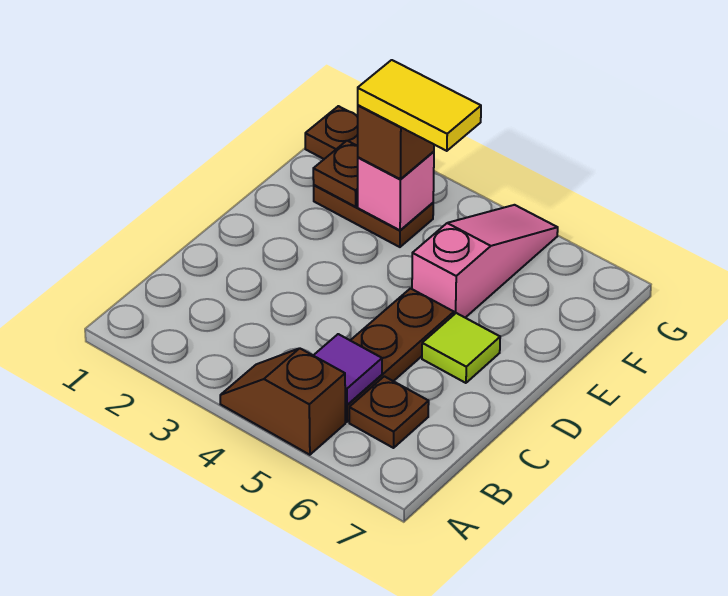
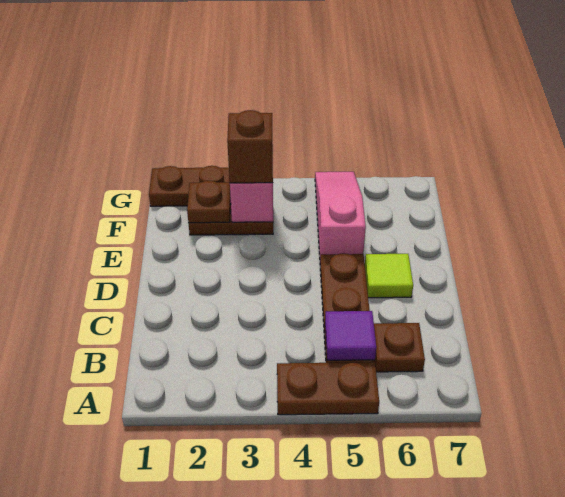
brown slope A4:A5 level 1 top 5 -> brown plate A4:A5 level 1
yellow tile F3:F4 level 4 -> none

